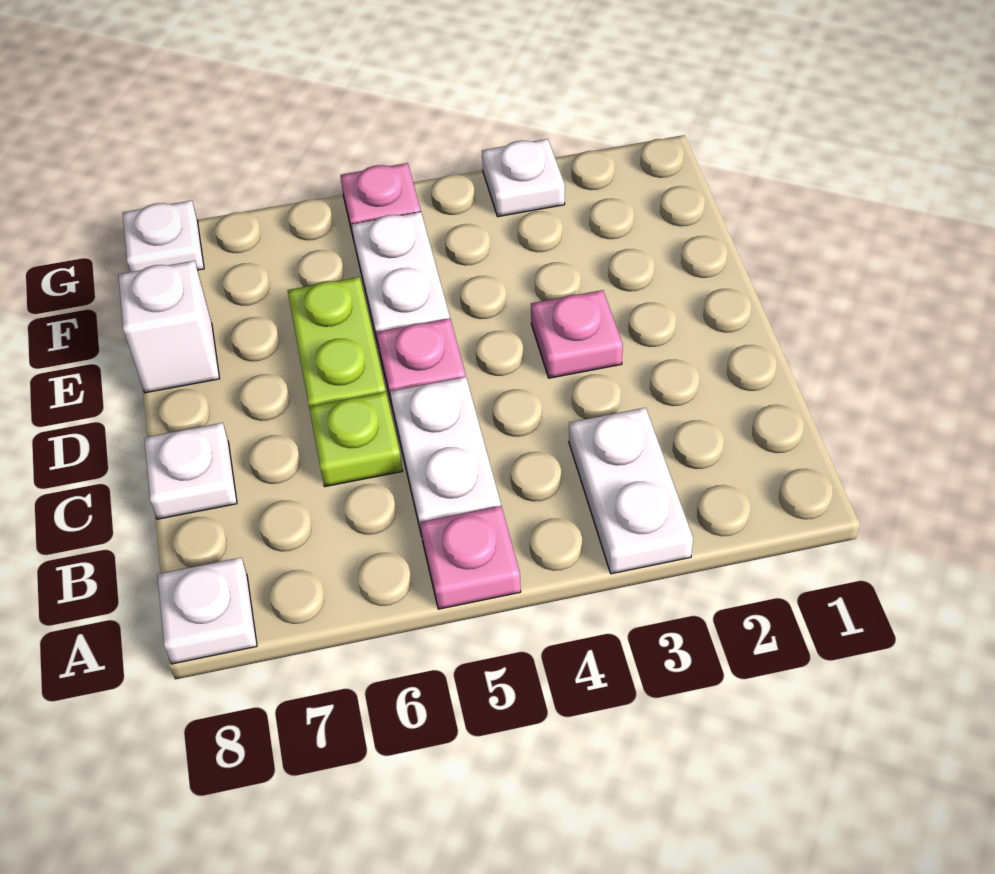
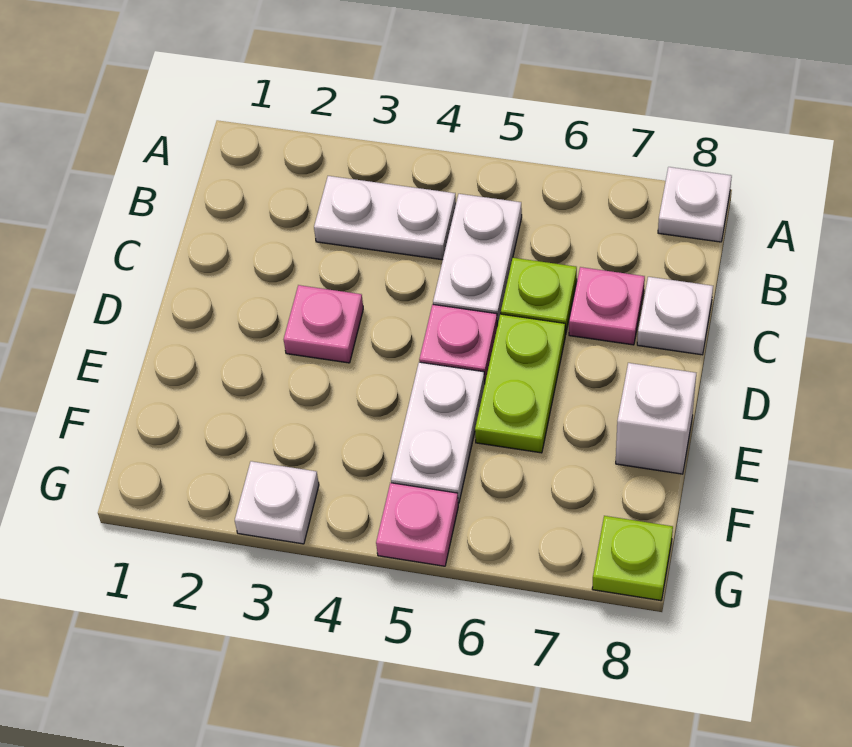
white plate A3:B3 level 1 -> white plate B3:B4 level 1
pink plate A5 level 1 -> pink plate C7 level 1
white plate G8 level 1 -> lime plate G8 level 1

